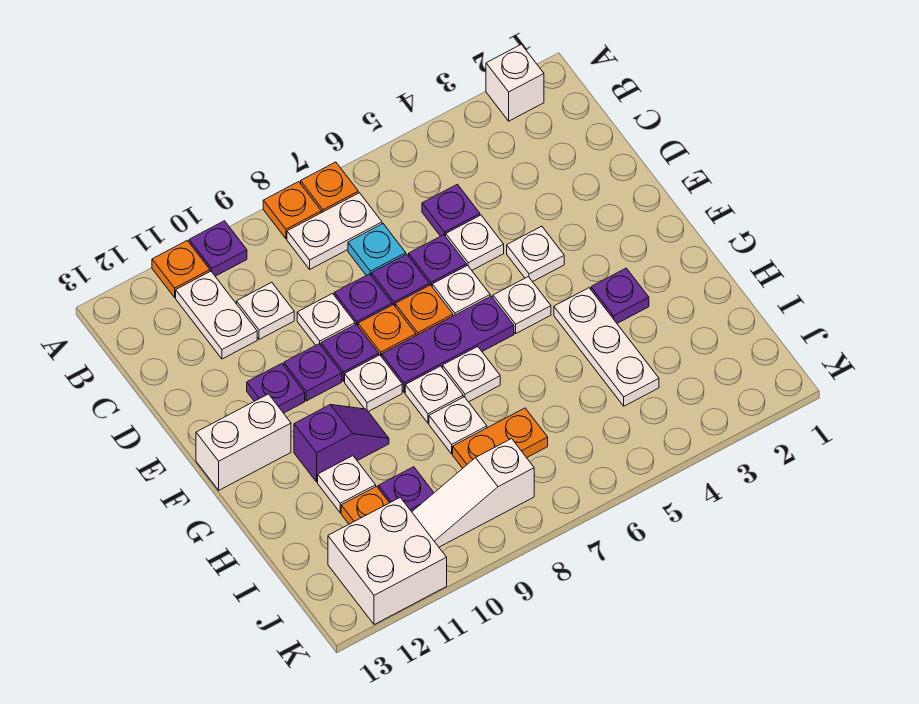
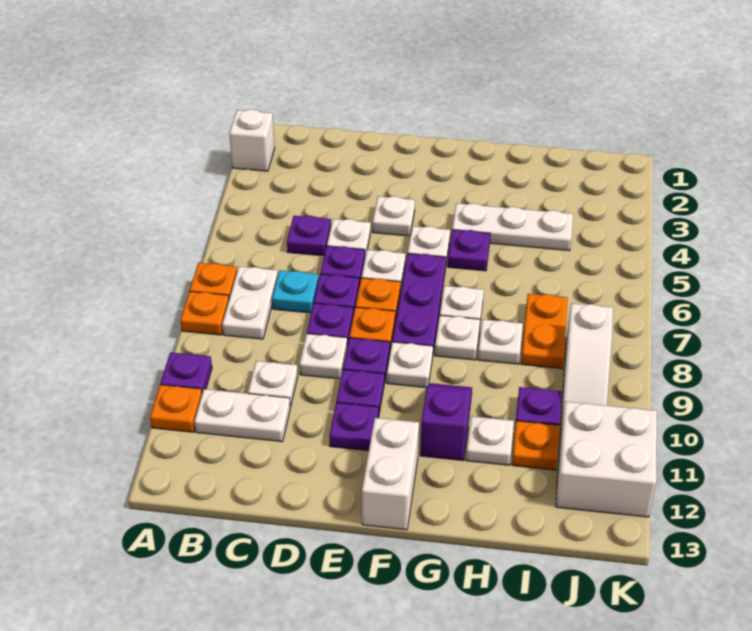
purple plate G3 level 1 -> purple plate G5 level 1

